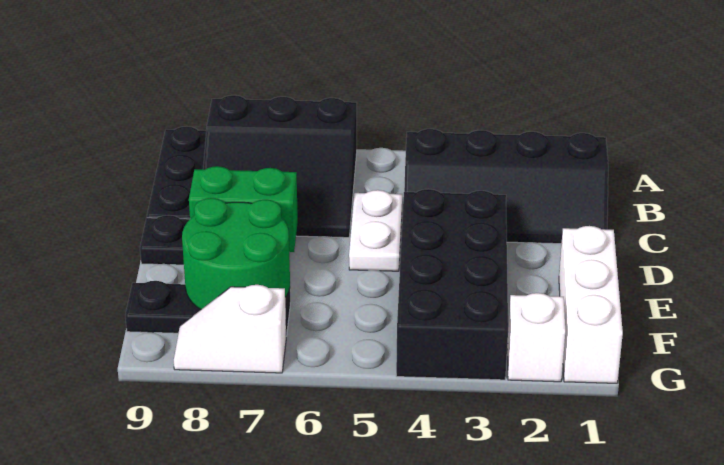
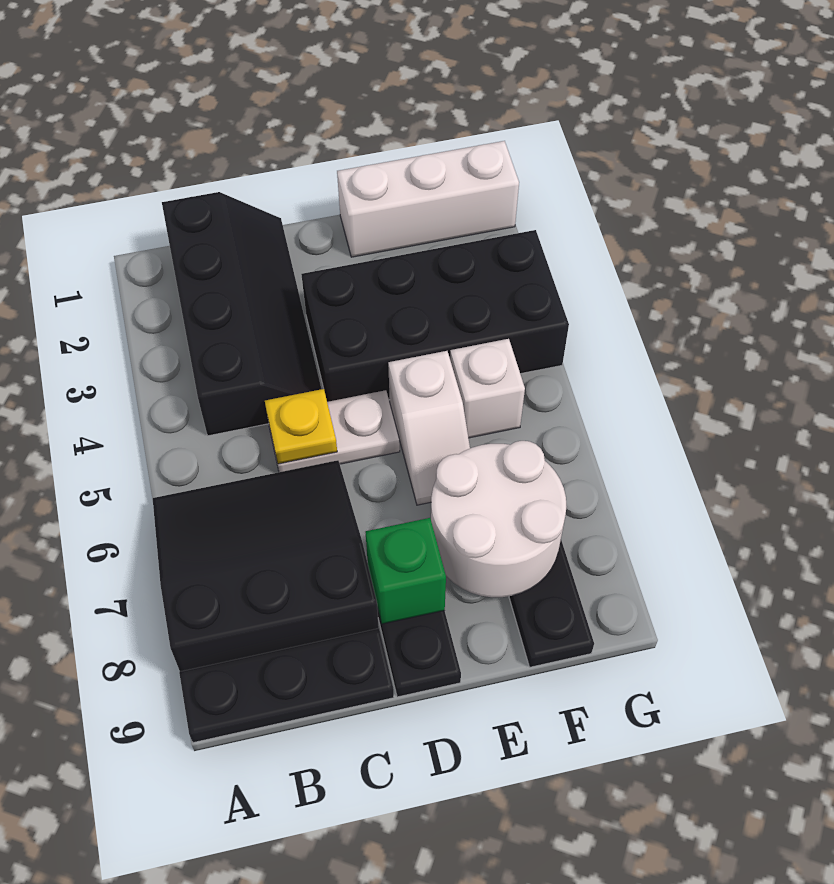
black slope A6:C8 level 1 top A -> black slope A6:C8 level 1 top 8
none -> yellow plate C5 level 2
green brick D7:D8 level 2 -> green brick D8 level 2
green round brick E7:F8 level 2 -> white round brick E7:F8 level 2
white brick G2 level 1 -> white brick F5 level 1
white slope G7:G8 level 1 top 7 -> white slope E5:E6 level 1 top 5

